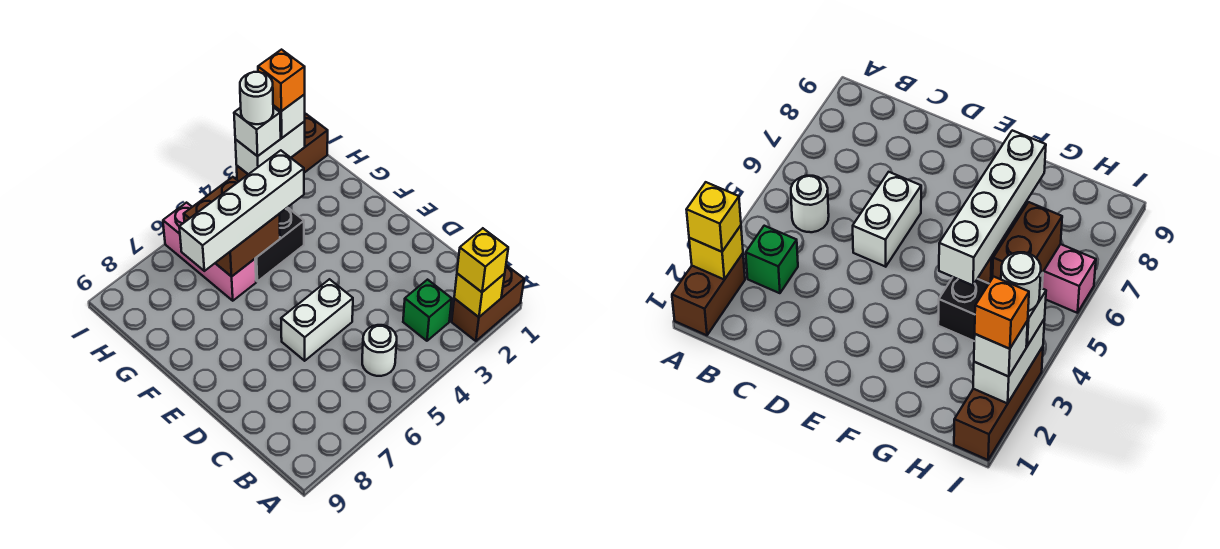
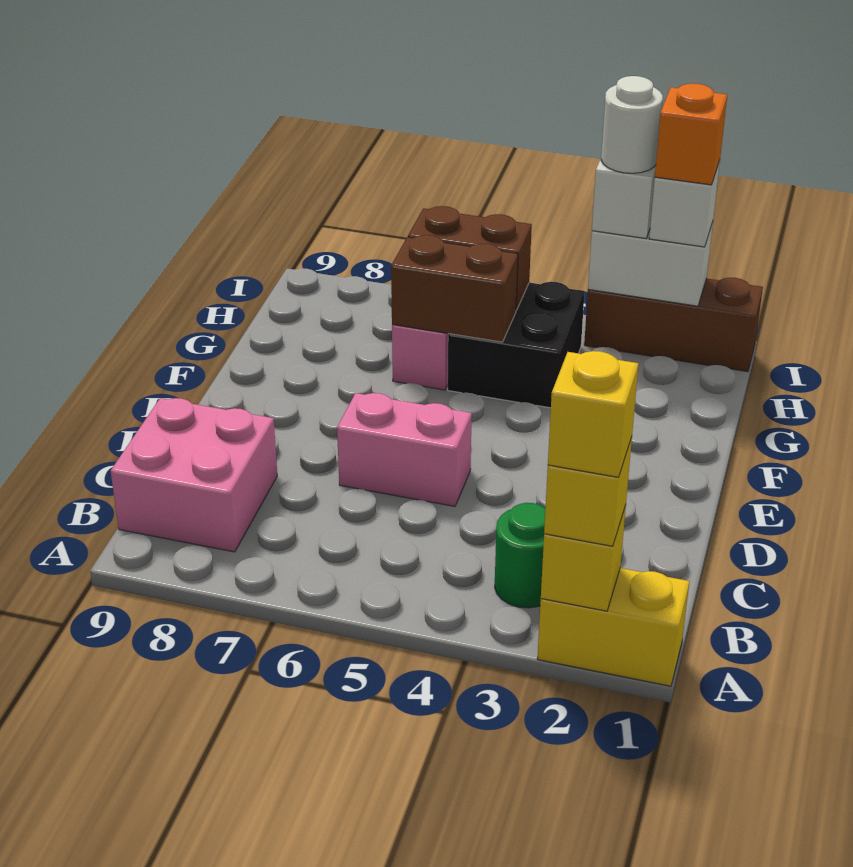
brown brick A1:A2 level 1 -> yellow brick A1:A2 level 1
none -> yellow brick A2 level 4
green brick B3 level 1 -> green round brick B3 level 1
white round brick B5 level 1 -> none
none -> pink brick B8:C9 level 1
white brick D5:D6 level 1 -> pink brick D5:D6 level 1
white brick G4:G7 level 3 -> none

